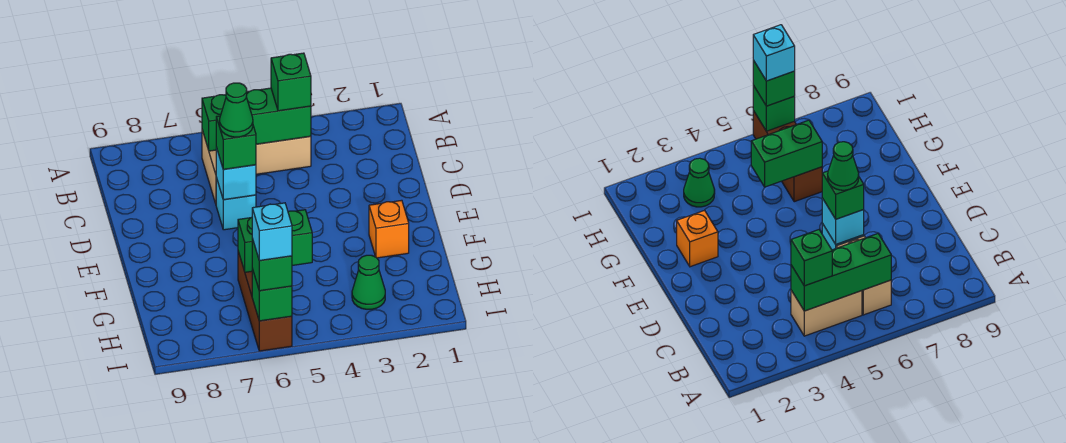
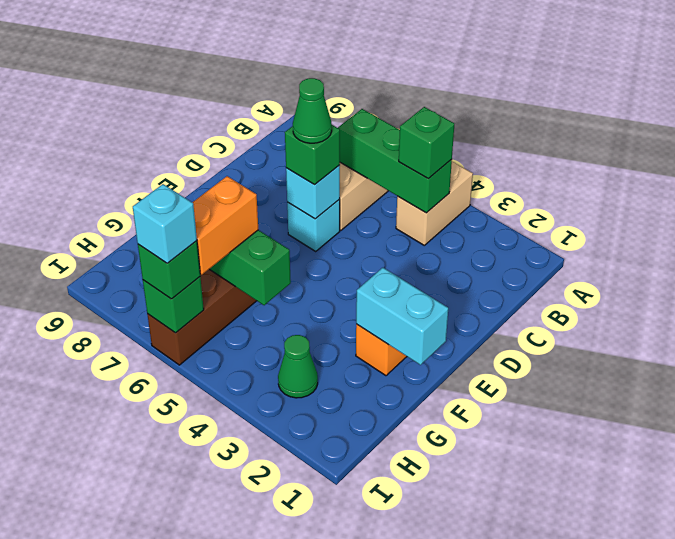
tan brick B4:B5 level 1 -> tan brick A4:B4 level 1
none -> cyan brick F1:F2 level 2
none -> orange brick G6:H6 level 3

